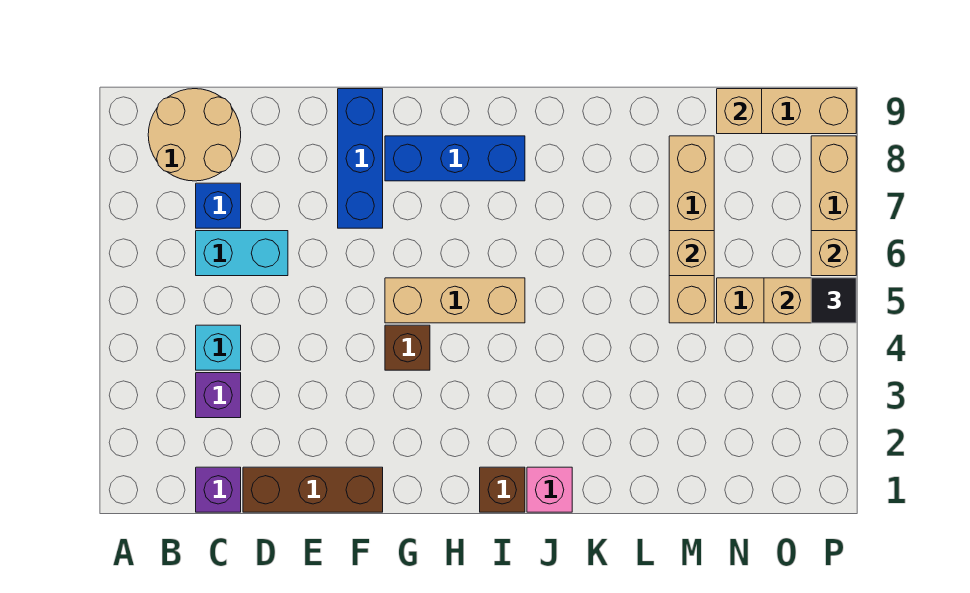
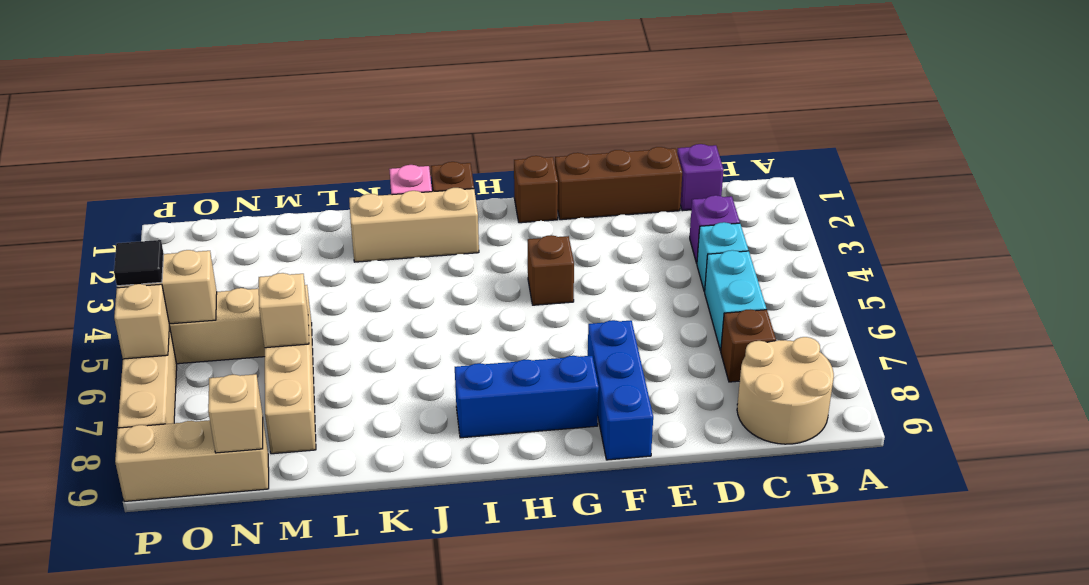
cyan brick C6:D6 level 1 -> cyan brick C5:C6 level 1
blue brick C7 level 1 -> brown brick C7 level 1
none -> brown brick G1 level 1
tan brick G5:I5 level 1 -> tan brick I2:K2 level 1

